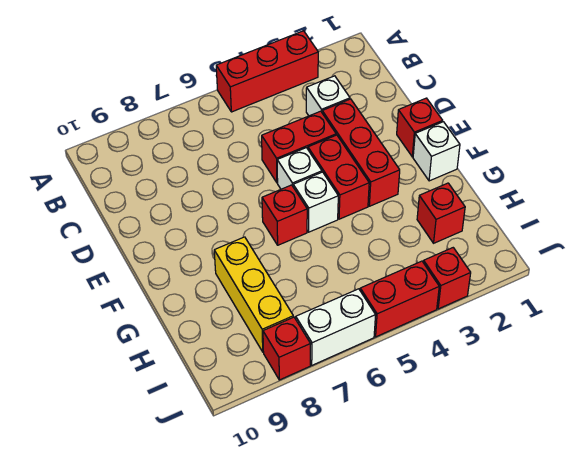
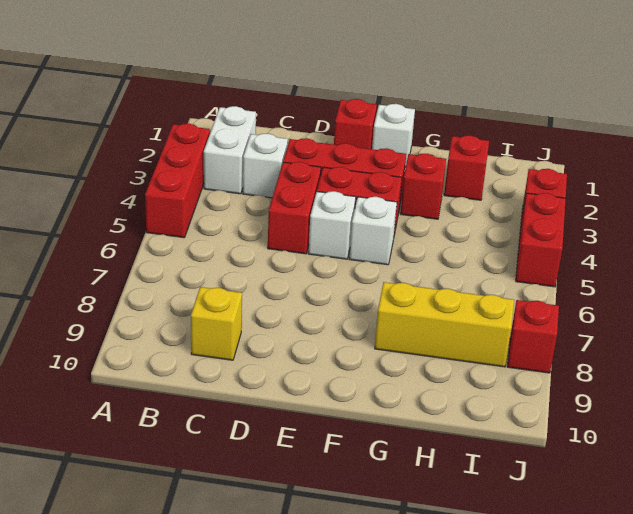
none -> yellow brick C9 level 1
red brick F6 level 1 -> red brick G3 level 1
white brick J6:J7 level 1 -> white brick B2:B3 level 1

